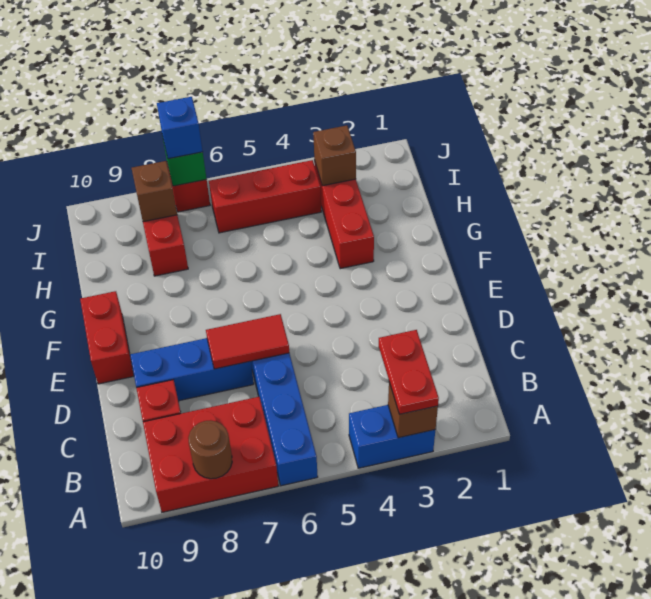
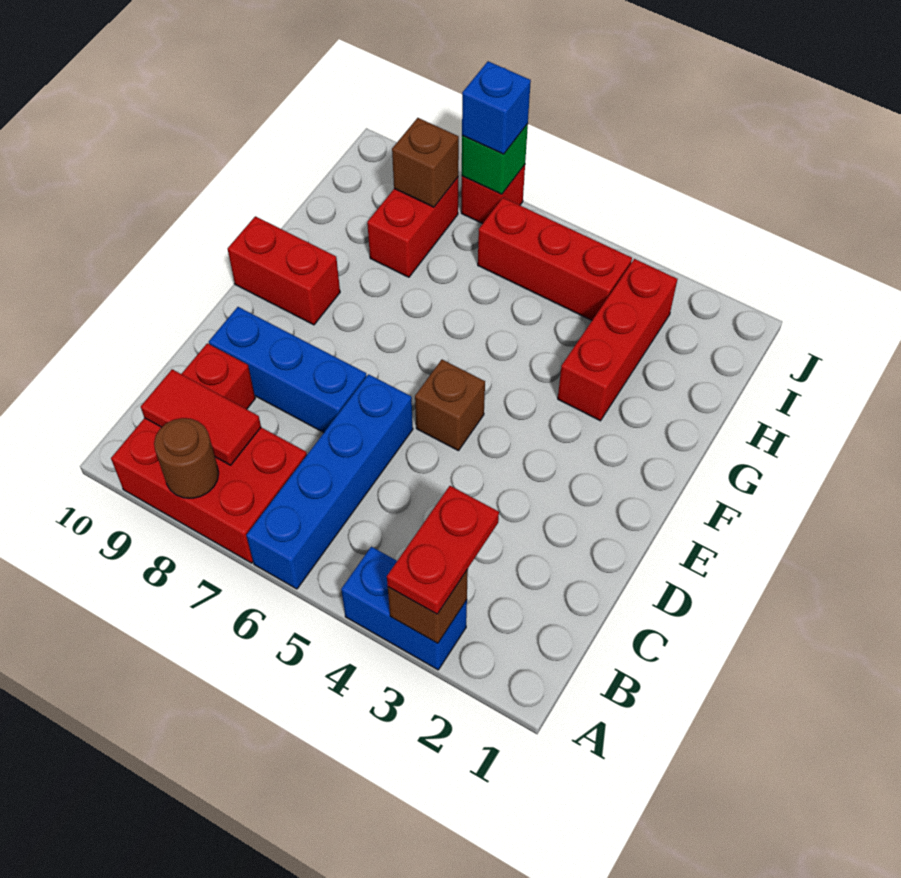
red tile D6:D7 level 2 -> red tile B8:B9 level 2
red brick E10:F10 level 1 -> red brick F9:F10 level 1
brown brick I3 level 2 -> brown brick E5 level 1

